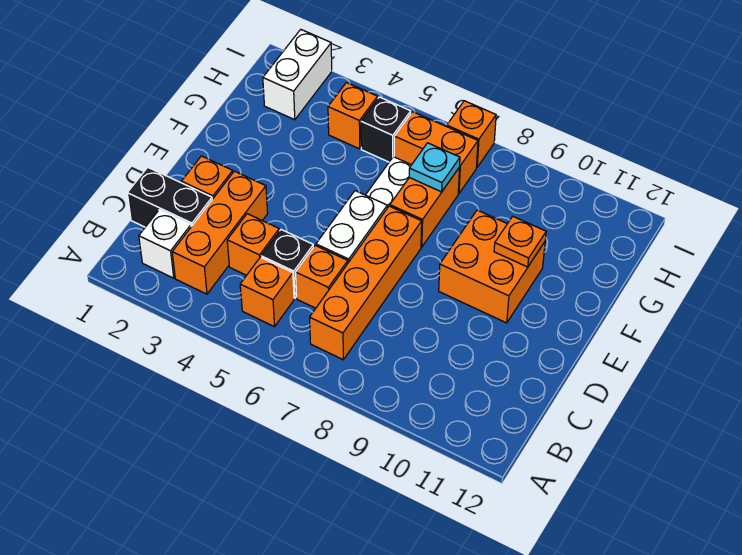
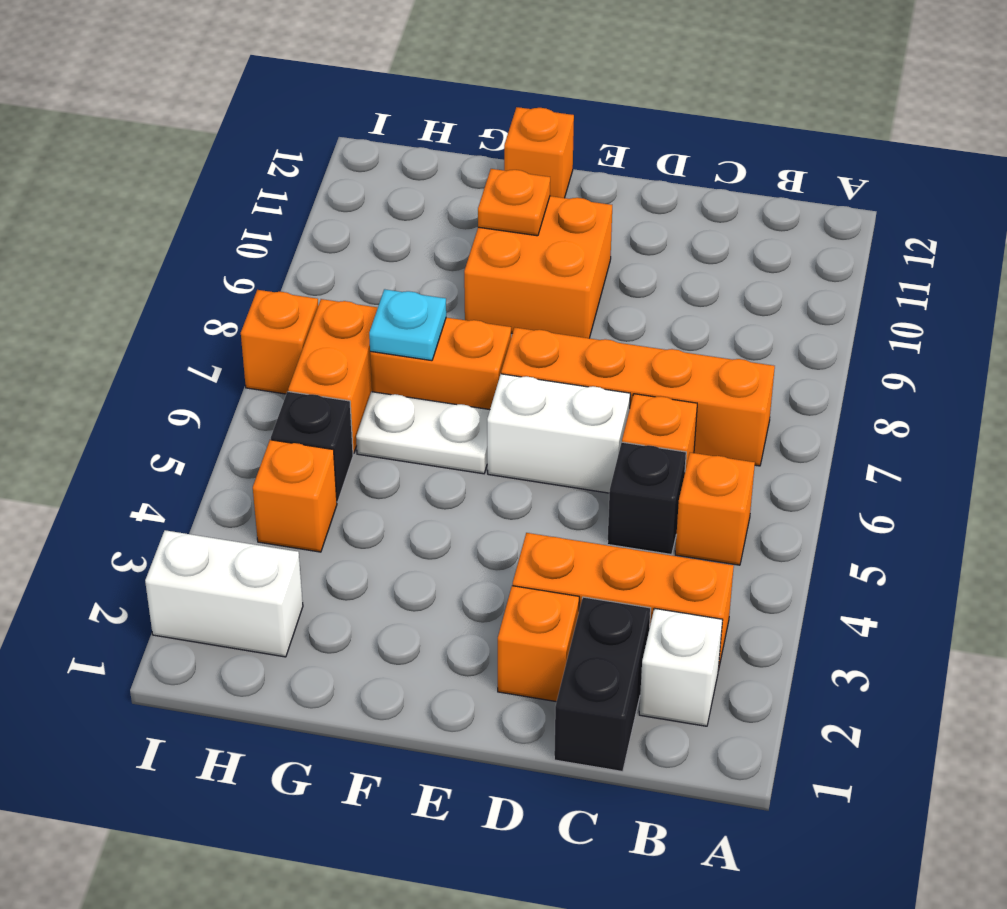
orange brick C4 level 1 -> orange brick F12 level 1

